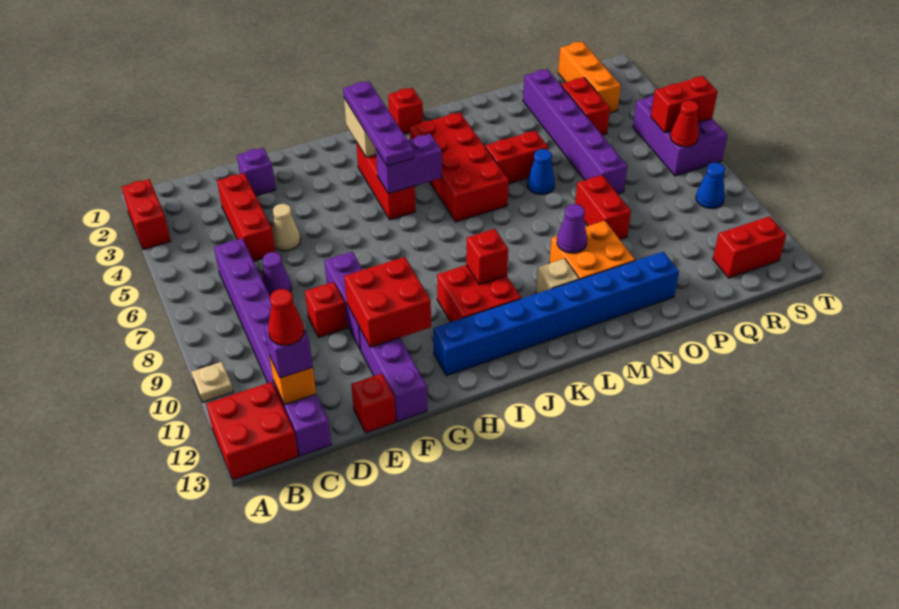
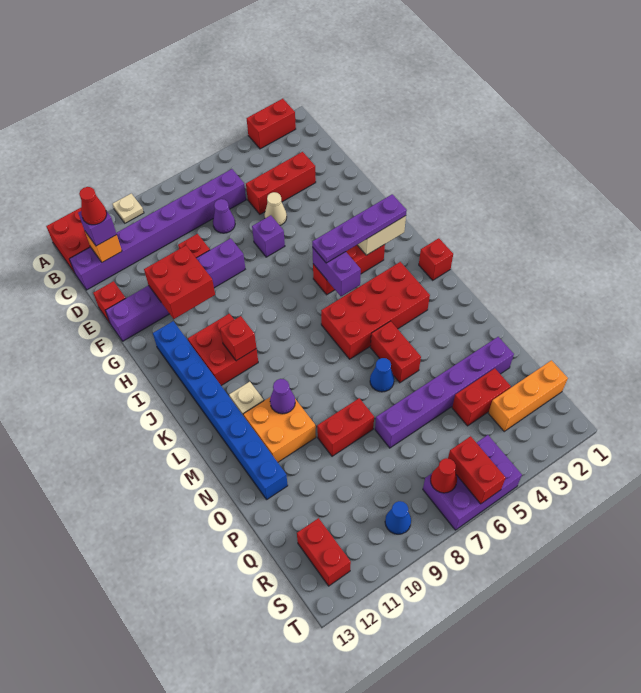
purple brick E2 level 1 -> purple brick F6 level 1

